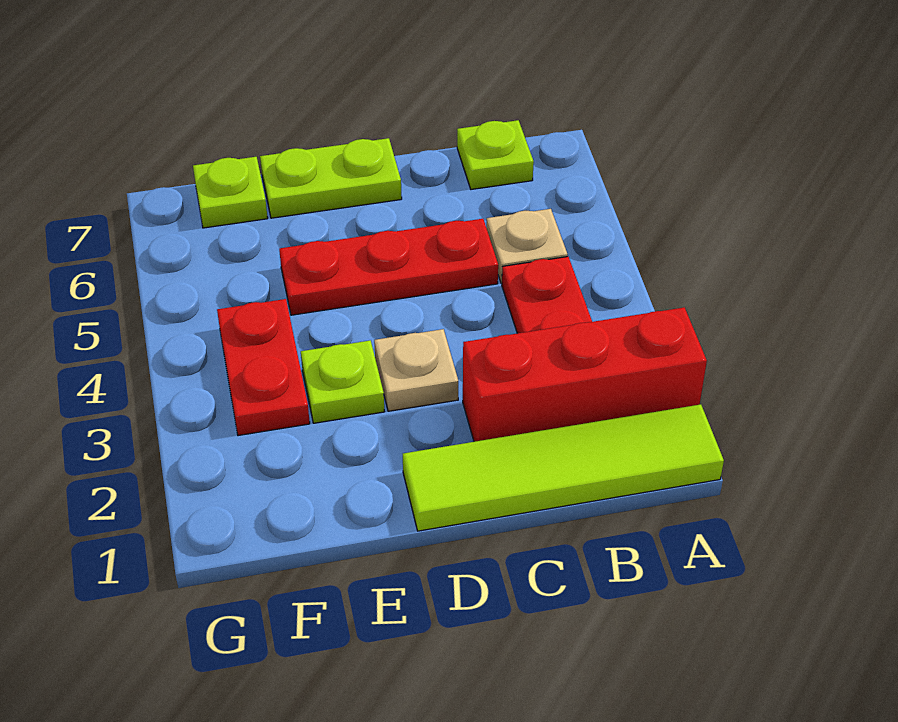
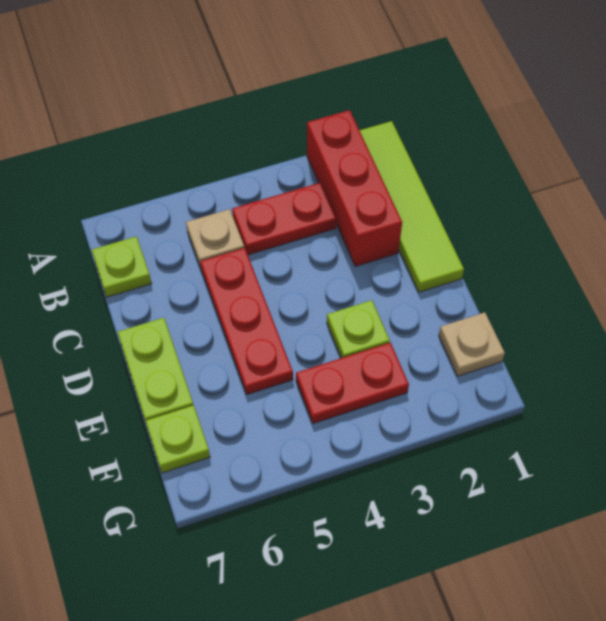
tan plate D3 level 1 -> tan plate F1 level 1

